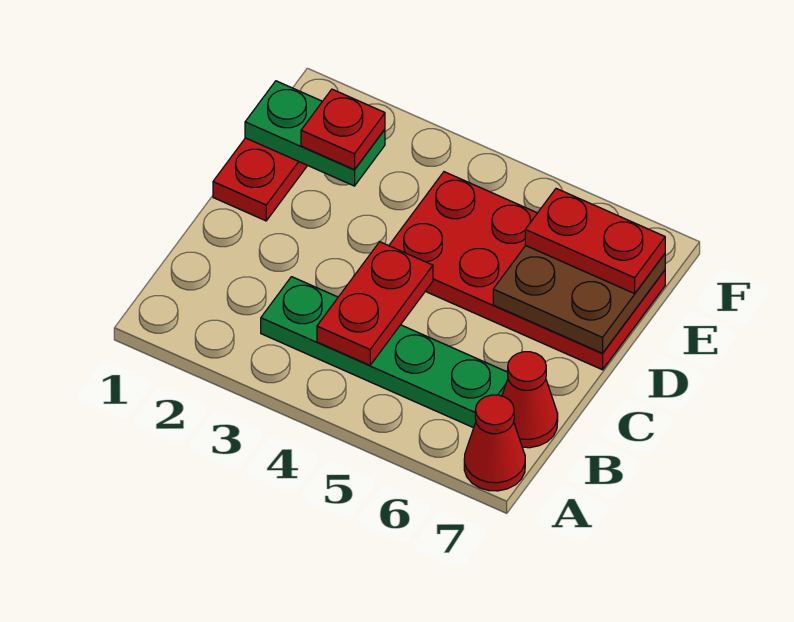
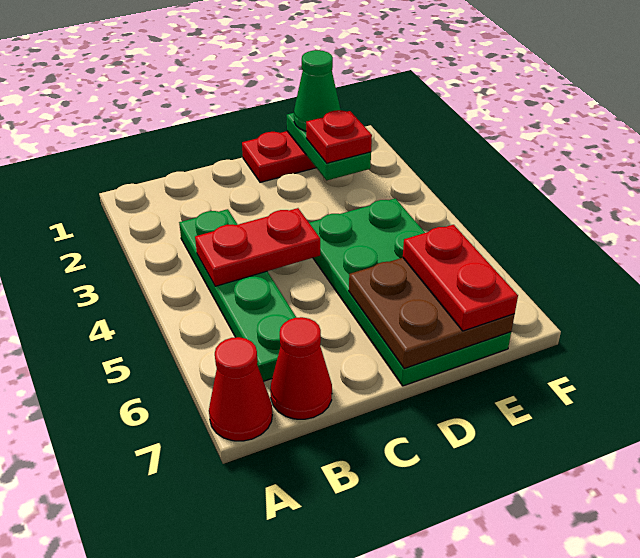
red plate D4:E7 level 1 -> green plate D4:E7 level 1
none -> green cone E1 level 3

